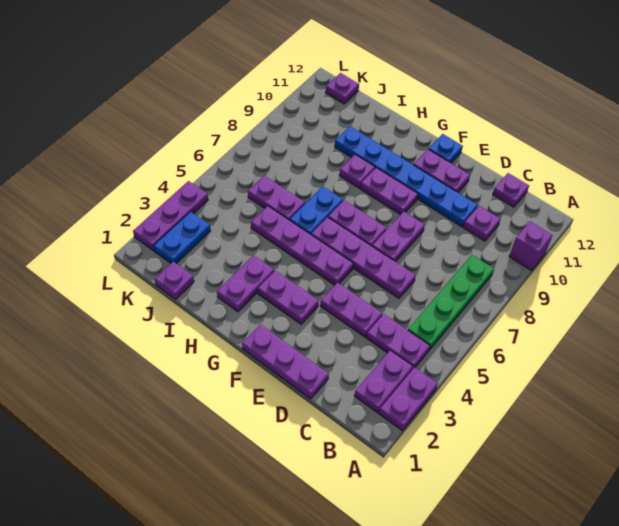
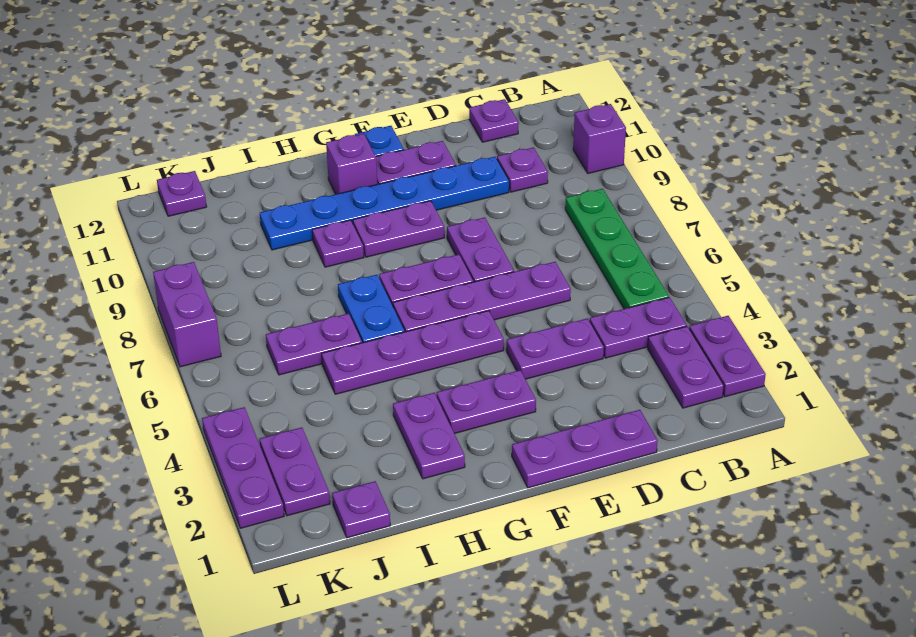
none -> purple brick G11 level 1
blue plate K2:K3 level 1 -> purple plate K2:K3 level 1
none -> purple brick L7:L8 level 1

